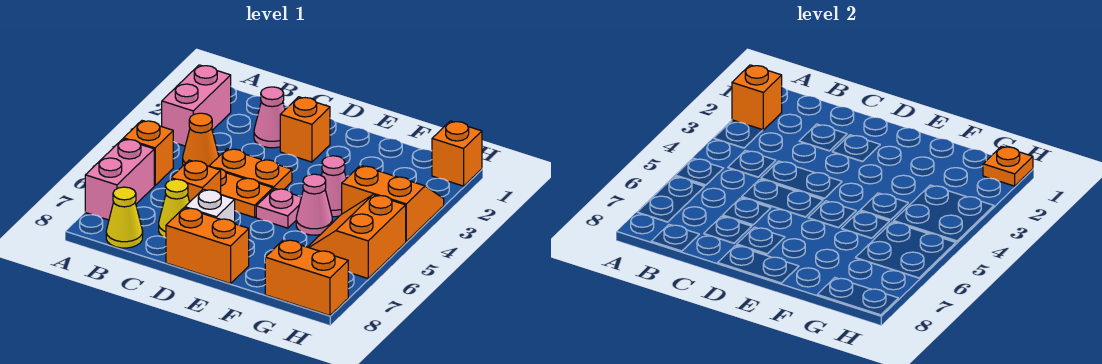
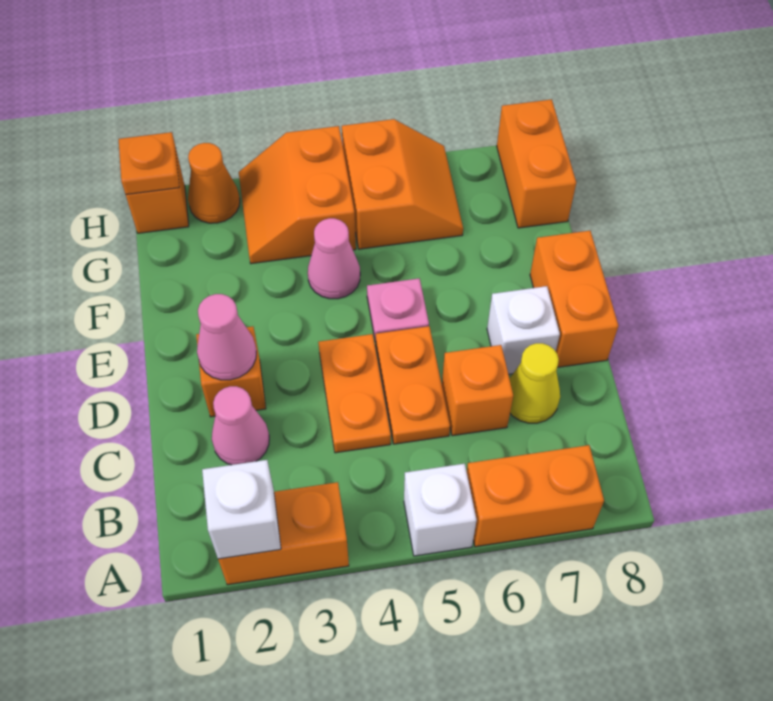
pink brick A2:A3 level 1 -> orange brick A2:A3 level 1
orange brick A2 level 2 -> white brick A2 level 2
orange brick A5 level 1 -> white brick A5 level 1
pink brick A6:A7 level 1 -> orange brick A6:A7 level 1
orange cone B4 level 1 -> orange cone H2 level 1
yellow cone B8 level 1 -> none
pink cone F5 level 1 -> pink cone D2 level 2
orange slope G5:H6 level 1 top H -> orange slope G5:H6 level 1 top 5

